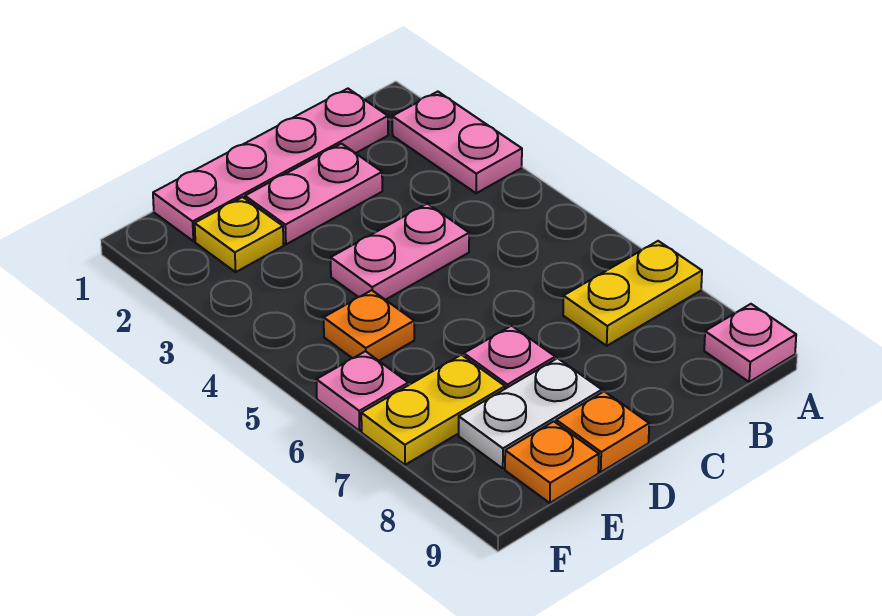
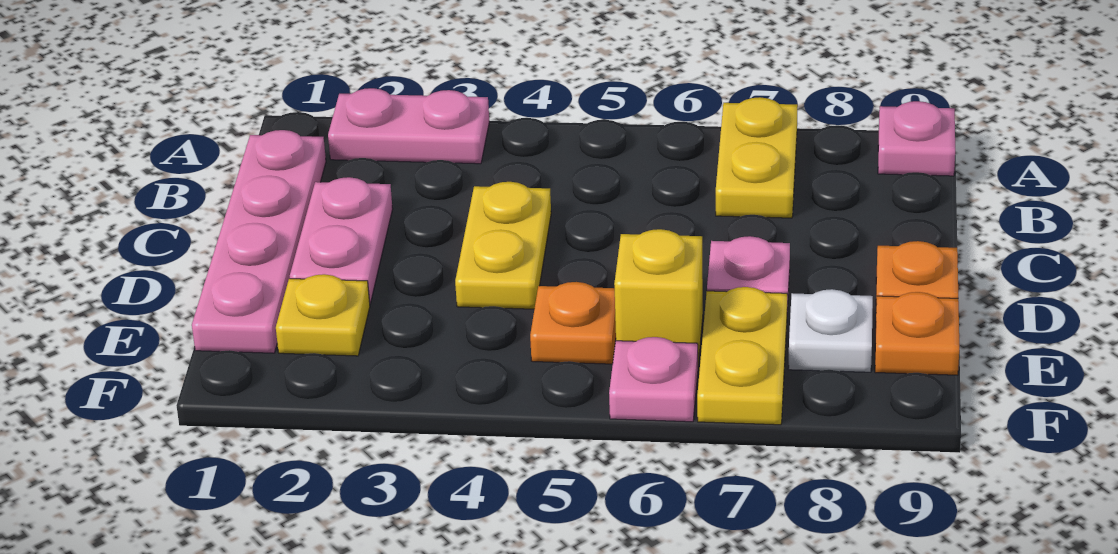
pink plate C4:D4 level 1 -> yellow plate C4:D4 level 1
white plate D8:E8 level 1 -> white plate E8 level 1
none -> yellow brick E6 level 1

